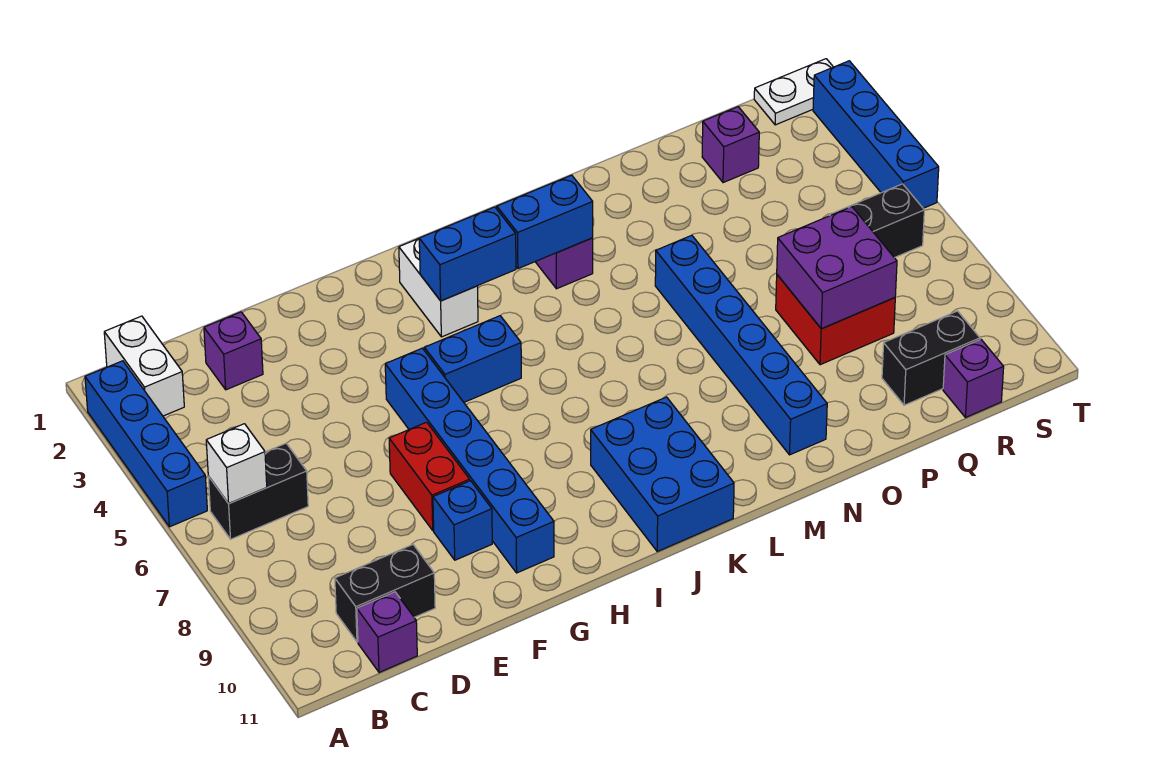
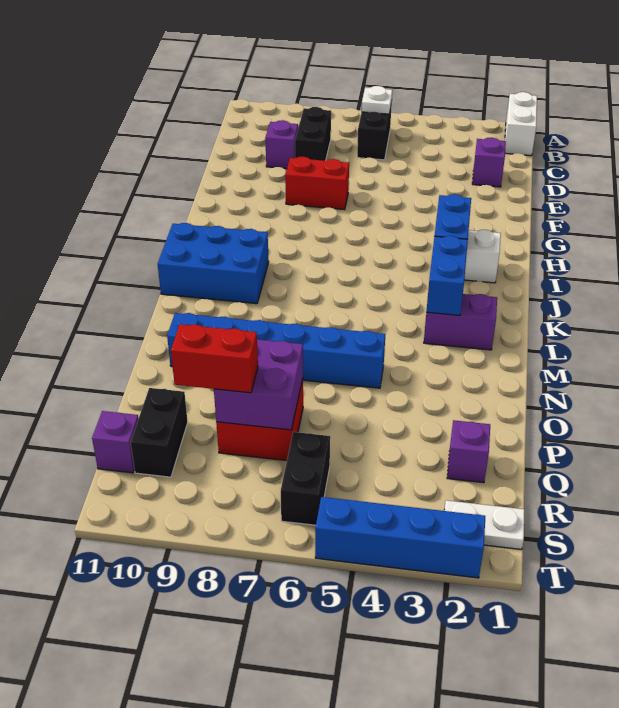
blue brick A2:A5 level 1 -> none
white brick B1:B2 level 1 -> white brick A1:B1 level 1
white brick B6 level 2 -> white plate B6 level 2
black brick C10:D10 level 1 -> black brick C8:D8 level 1
purple brick C11 level 1 -> purple brick D9 level 1
blue brick F9 level 1 -> none
blue brick G5:G10 level 1 -> none
blue brick H5:I5 level 1 -> none
none -> red brick Q8:Q9 level 3
white plate S1:T1 level 1 -> white plate S1:S2 level 1

